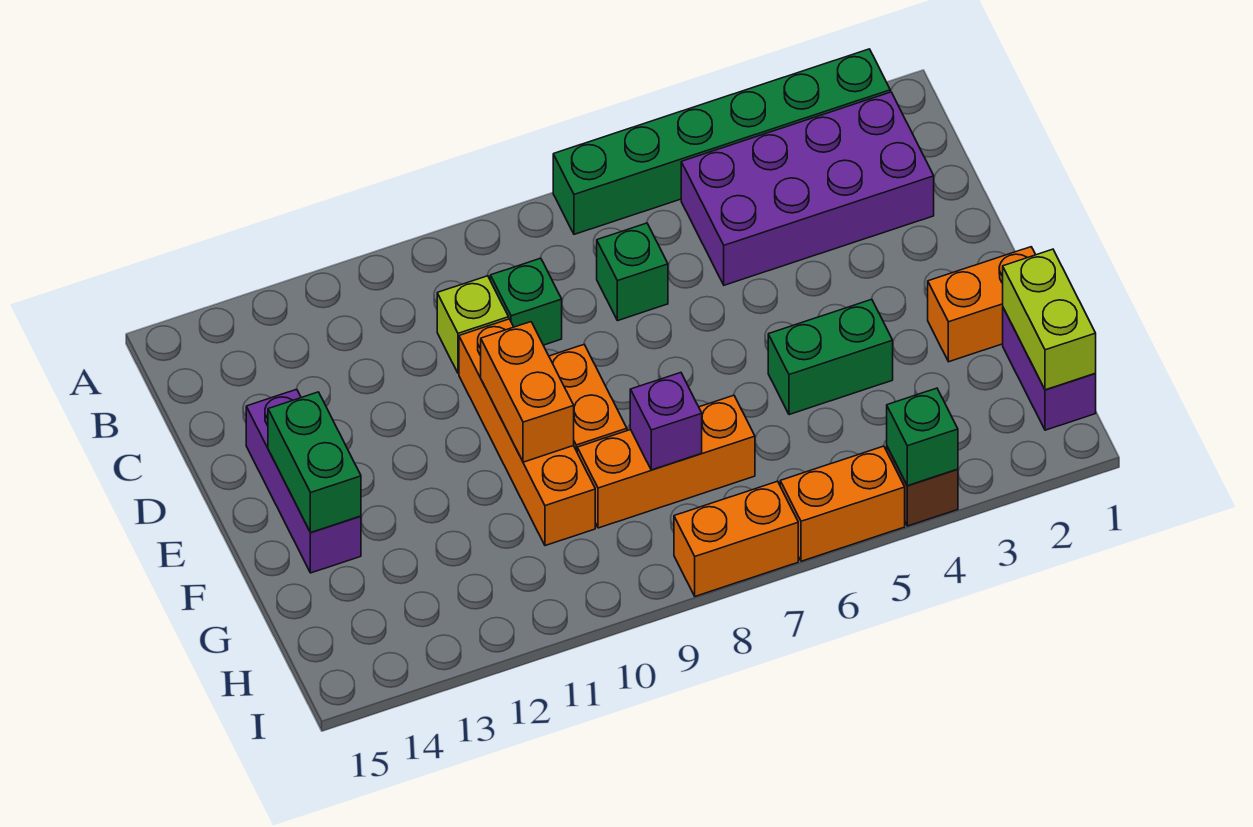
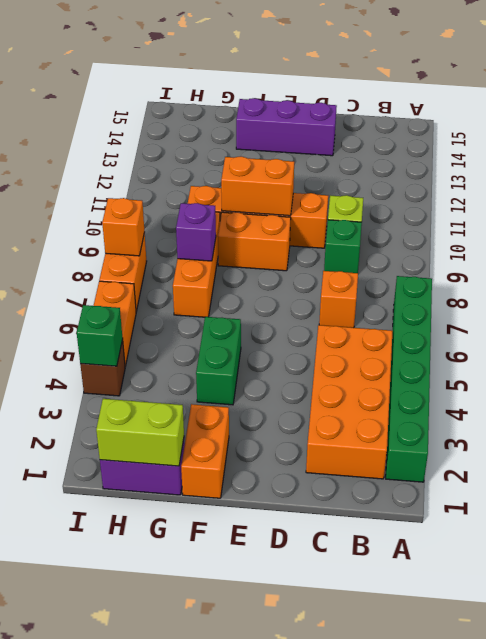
purple brick B2:C5 level 1 -> orange brick B2:C5 level 1
green brick C7 level 1 -> orange brick C7 level 1
green brick E14:F14 level 2 -> none
none -> orange brick I8 level 2

